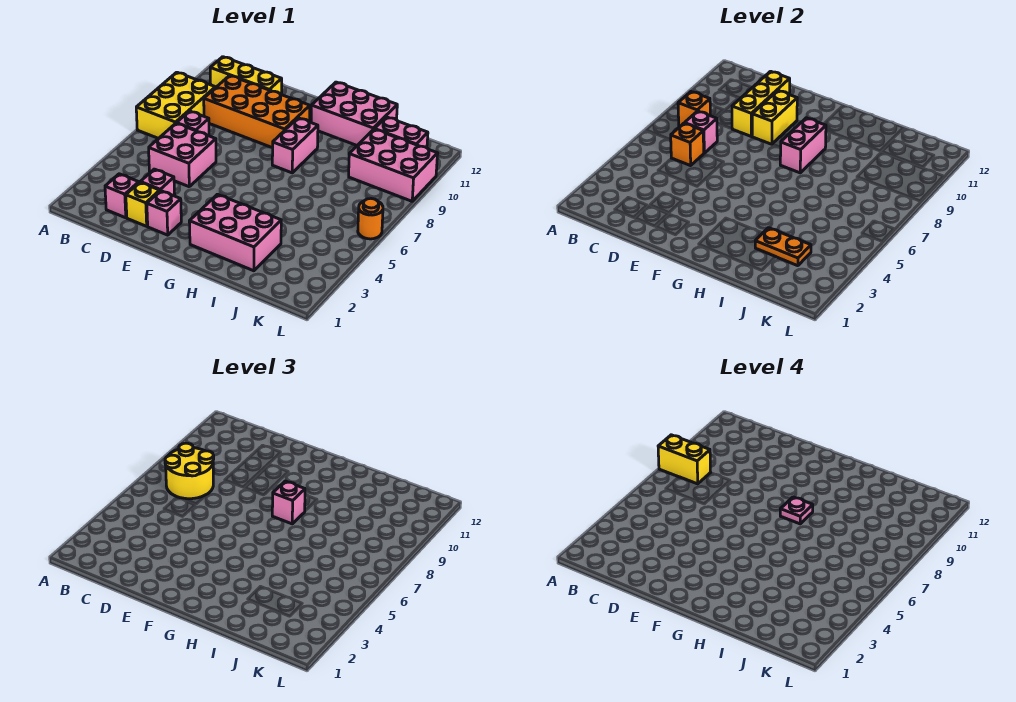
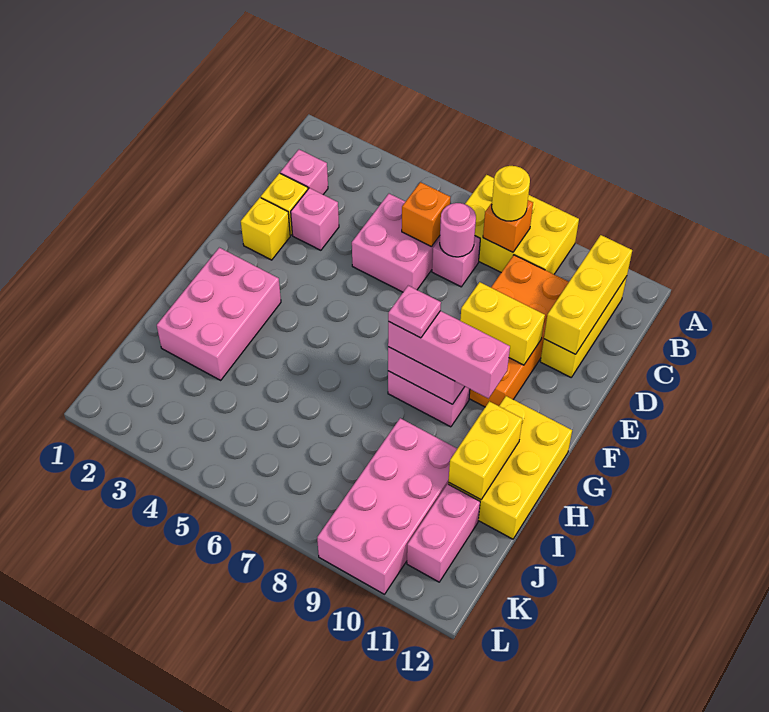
yellow brick A8:B8 level 4 -> yellow brick H11:I11 level 2
yellow round brick B7:C8 level 3 -> yellow round brick B8 level 3
pink brick C7 level 2 -> pink round brick C7 level 2
yellow brick D9:D11 level 2 -> yellow brick B11:D11 level 2
pink brick E2 level 1 -> yellow brick E2 level 1
pink brick G8 level 3 -> pink brick G8:G10 level 3
pink brick G11:I12 level 1 -> yellow brick G11:I12 level 1
orange plate I3:J3 level 2 -> none
pink brick J9:L10 level 1 -> pink brick I9:L10 level 1
orange round brick L6 level 1 -> none

